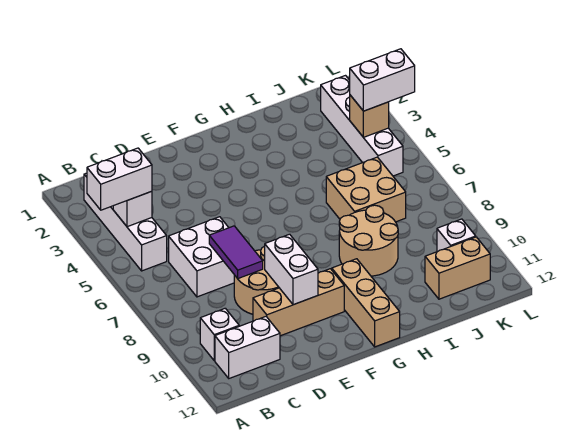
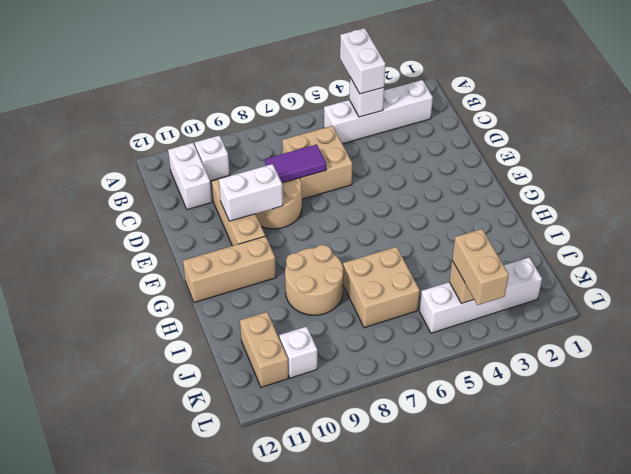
white brick C6:D7 level 1 -> tan brick C6:D7 level 1
white brick K4:L4 level 3 -> tan brick K4:L4 level 3

